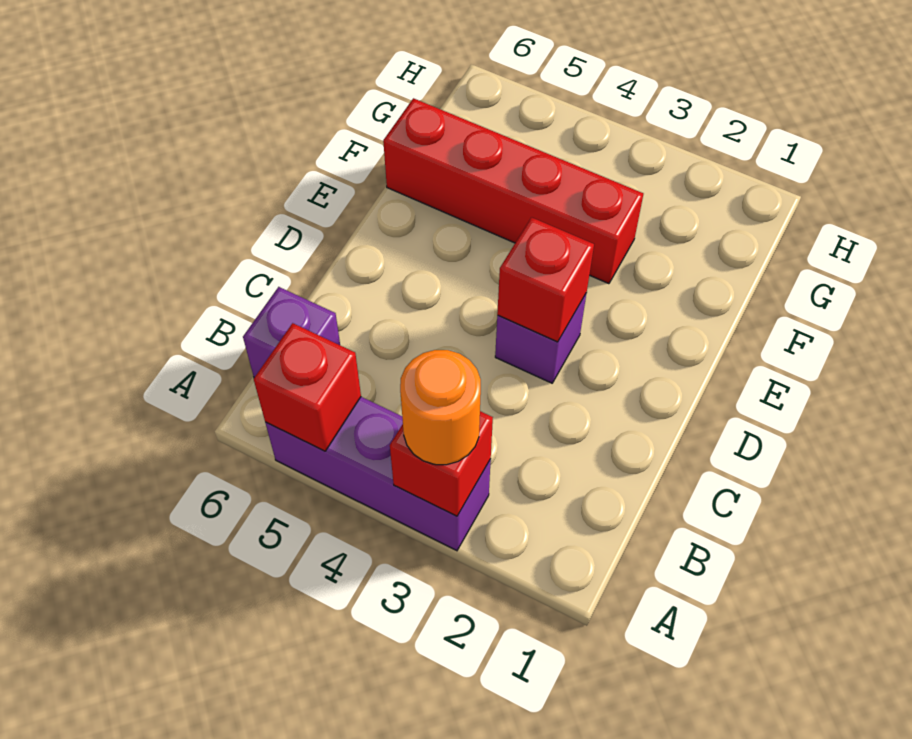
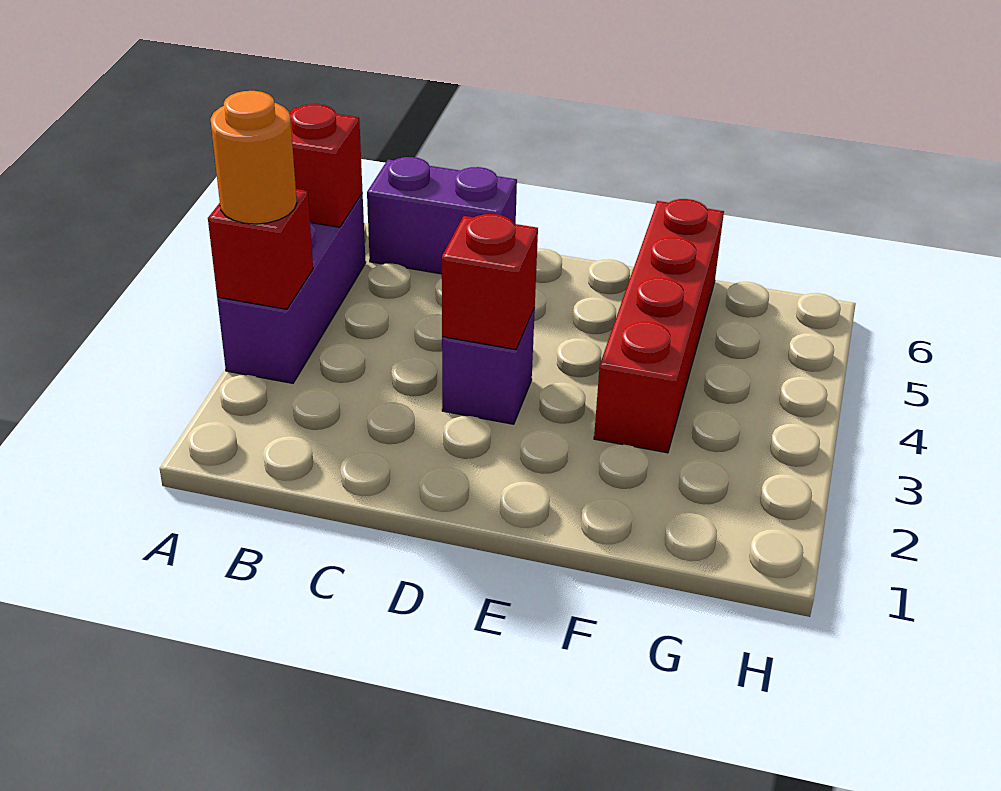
purple brick B6 level 1 -> purple brick B6:C6 level 1

